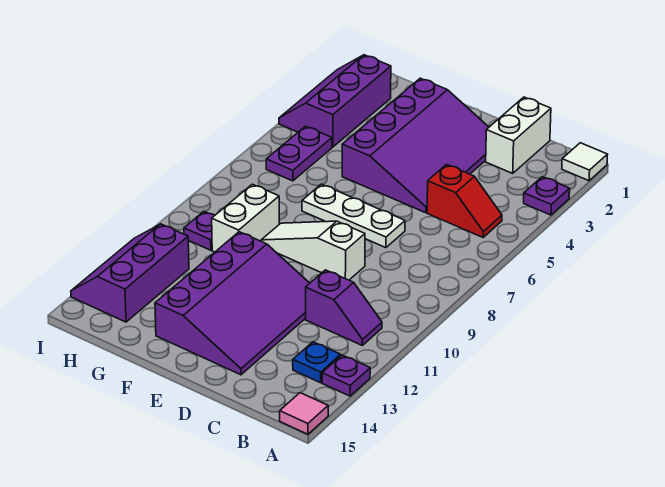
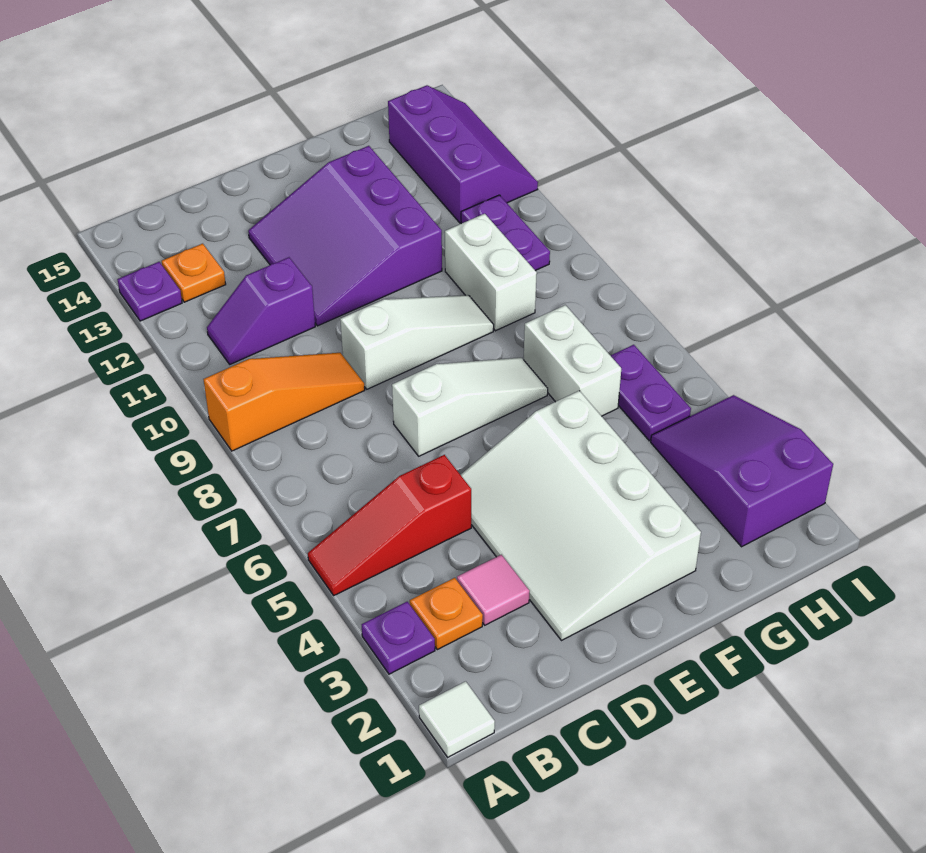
none -> orange slope A9:C9 level 1 top A
pink tile A15 level 1 -> pink tile C3 level 1
none -> orange plate B3 level 1
red slope B5:C5 level 1 top C -> red slope A5:C5 level 1 top C
blue plate B13 level 1 -> orange plate B13 level 1
white brick C1:C2 level 1 -> white brick G6:G7 level 1
purple slope D2:F5 level 1 top F -> white slope D2:F5 level 1 top F
white plate D7:F7 level 1 -> white slope D7:F7 level 1 top D
purple slope D11:F14 level 1 top F -> purple slope D11:F13 level 1 top F
purple slope H2:I4 level 1 top H -> purple slope H2:I4 level 1 top 2
purple plate H10 level 1 -> purple plate H10:H11 level 1

